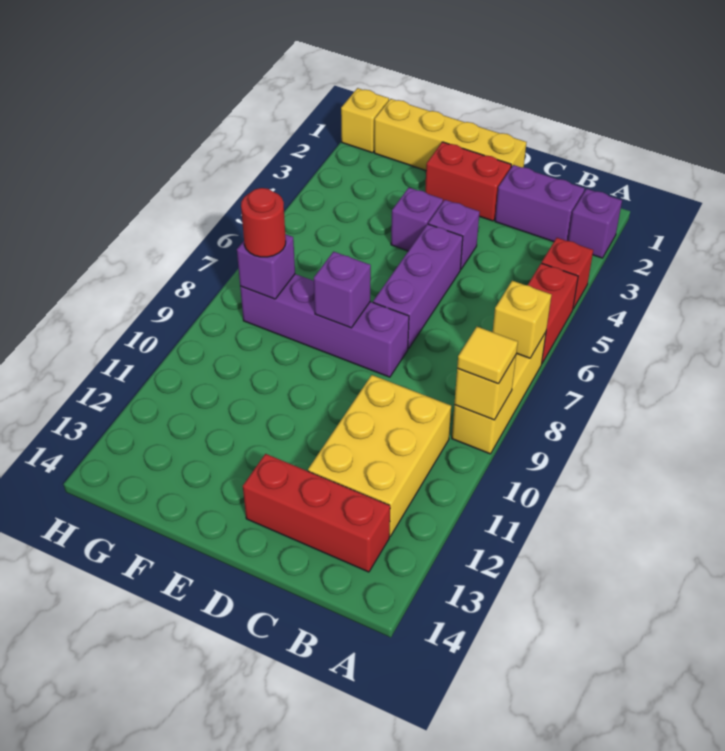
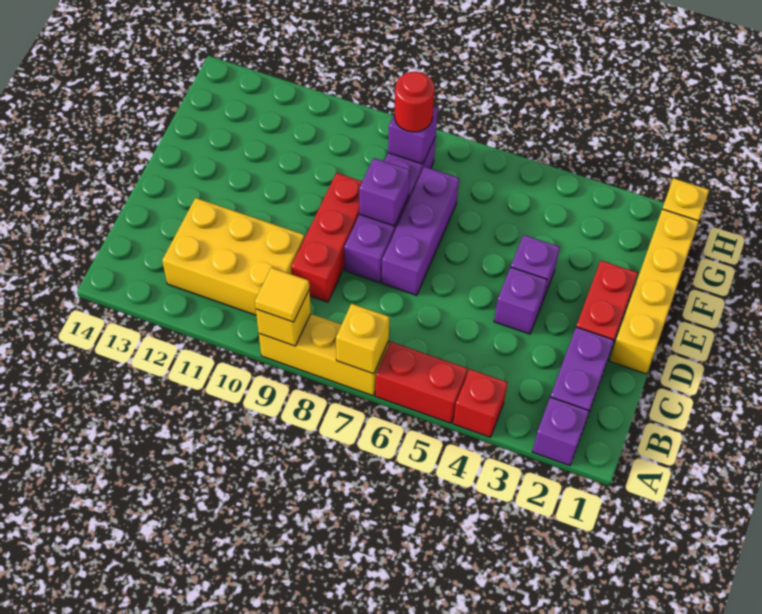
red brick B13:D13 level 1 -> red brick C9:E9 level 1
purple brick D5:D7 level 1 -> purple brick D7:F7 level 1

